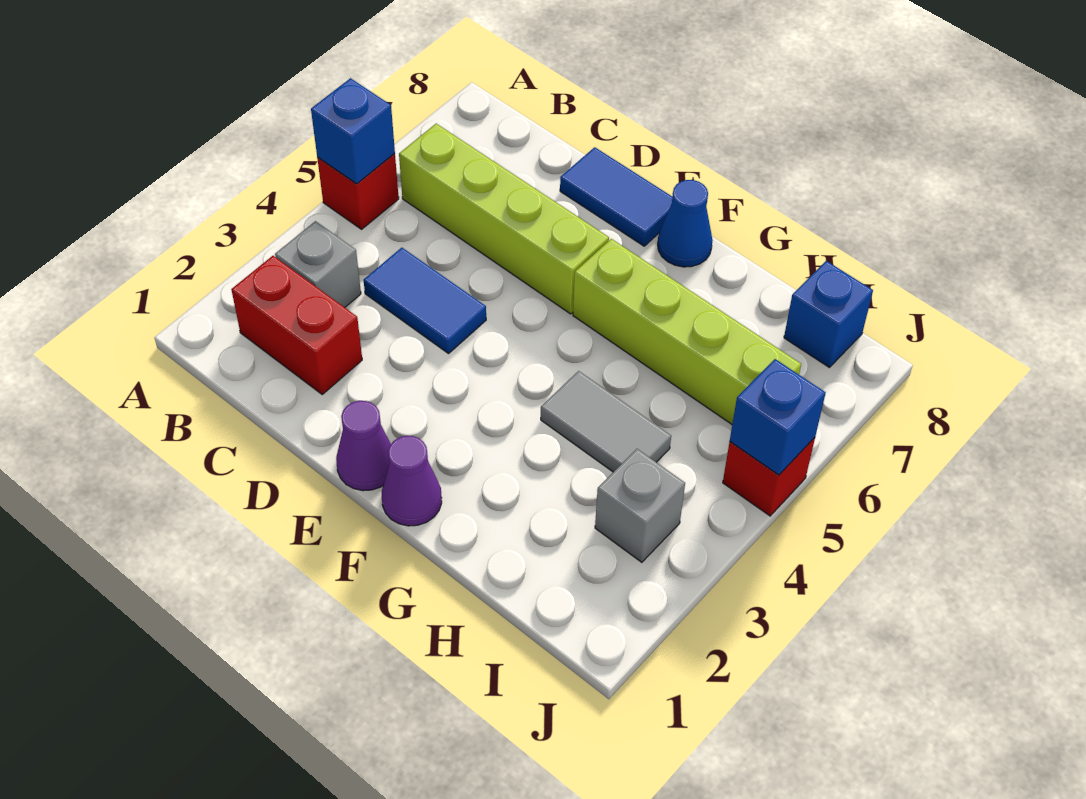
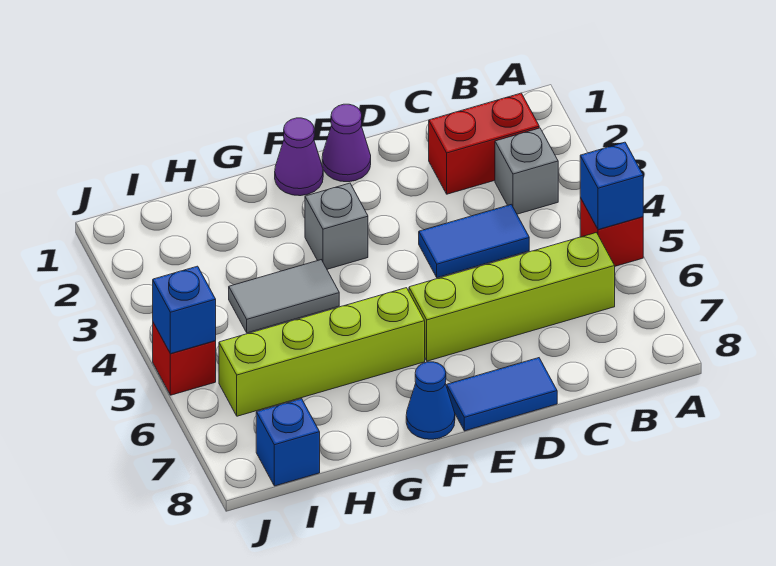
grey brick I3 level 1 -> grey brick F3 level 1

